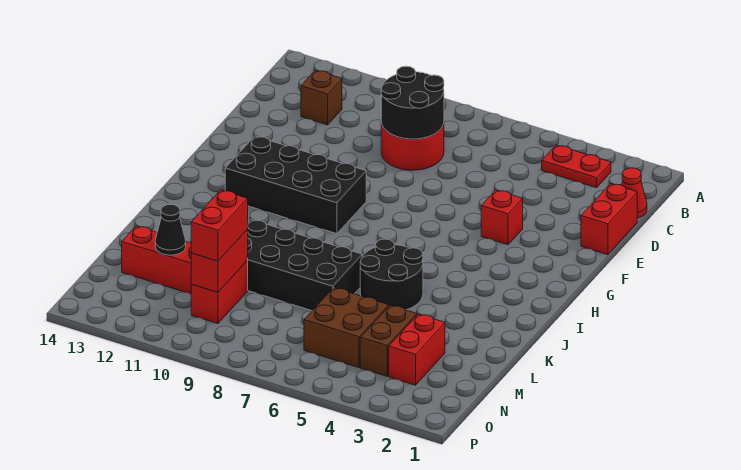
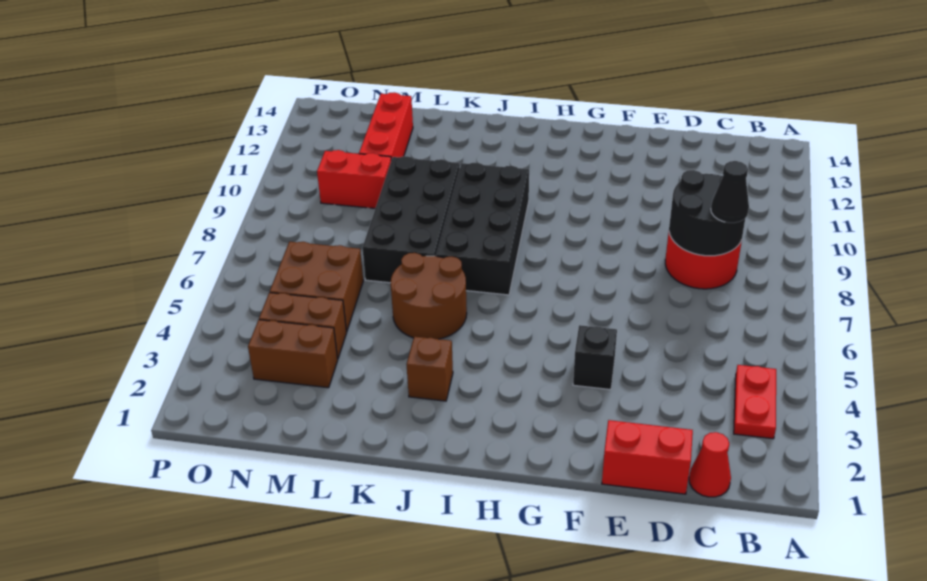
brown brick C12 level 1 -> brown brick J3 level 1
red brick F4 level 1 -> black brick F4 level 1
black brick G9:H12 level 1 -> black brick I7:J10 level 1
black round brick J5:K6 level 1 -> brown round brick J5:K6 level 1
red brick M3:N3 level 1 -> brown brick M3:N3 level 1
red brick M10:N10 level 2 -> none
red brick M10:N10 level 3 -> none
black cone M12 level 2 -> black cone C8 level 3

